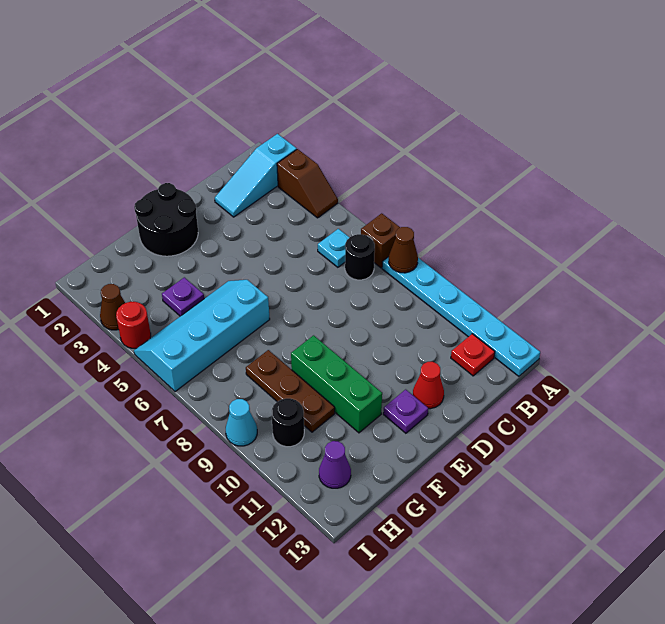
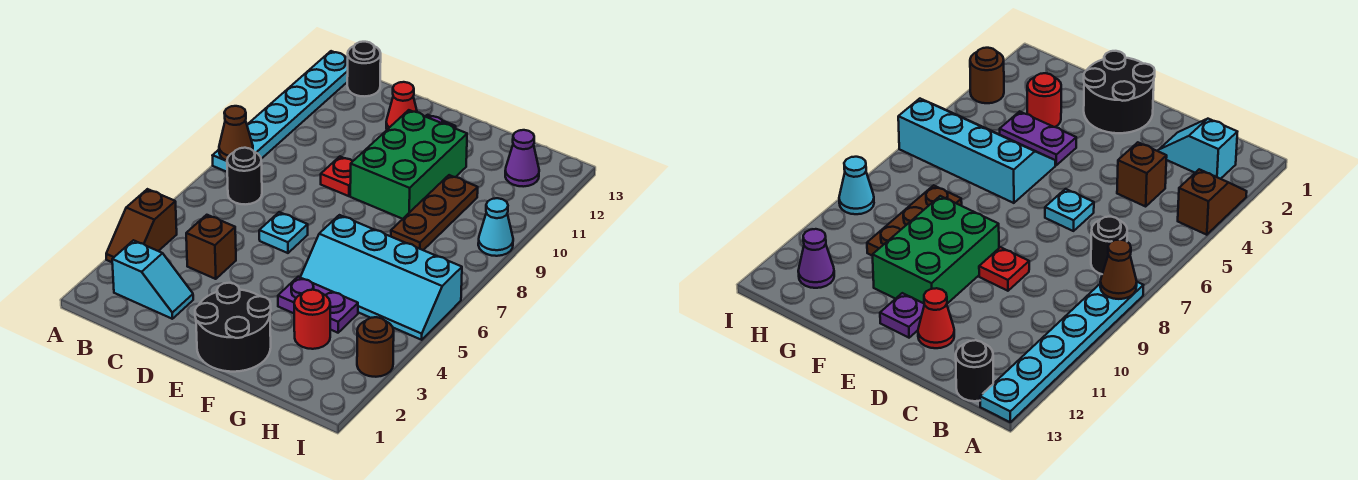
cyan slope A2:C2 level 1 top A -> cyan slope B2:C2 level 1 top B
brown slope A3:A4 level 1 top 3 -> brown slope A3:A4 level 1 top 4
brown brick A7 level 1 -> brown brick C4 level 1
cyan plate B6 level 1 -> cyan plate D6 level 1
red plate B12 level 1 -> red plate D9 level 1
green brick F9:F11 level 1 -> green brick E9:F11 level 1
purple plate G4 level 1 -> purple plate F4:G4 level 1
black round brick H10 level 1 -> black round brick B13 level 1
brown cone I3 level 1 -> brown round brick I3 level 1
red round brick I4 level 1 -> red round brick G3 level 1

